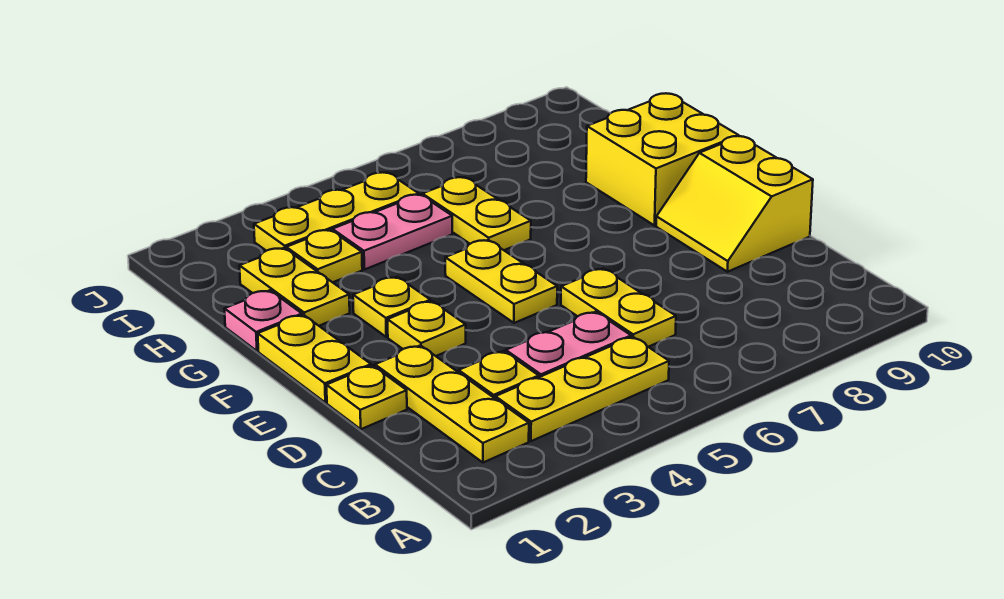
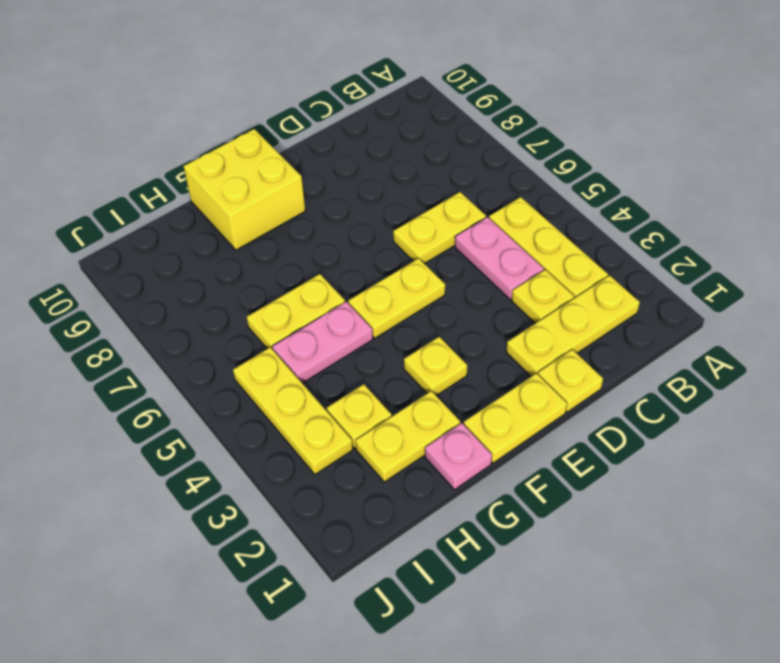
yellow slope D9:E10 level 1 top 10 -> none
yellow plate E3 level 1 -> none
pink plate H4:H5 level 1 -> pink plate G5:H5 level 1

